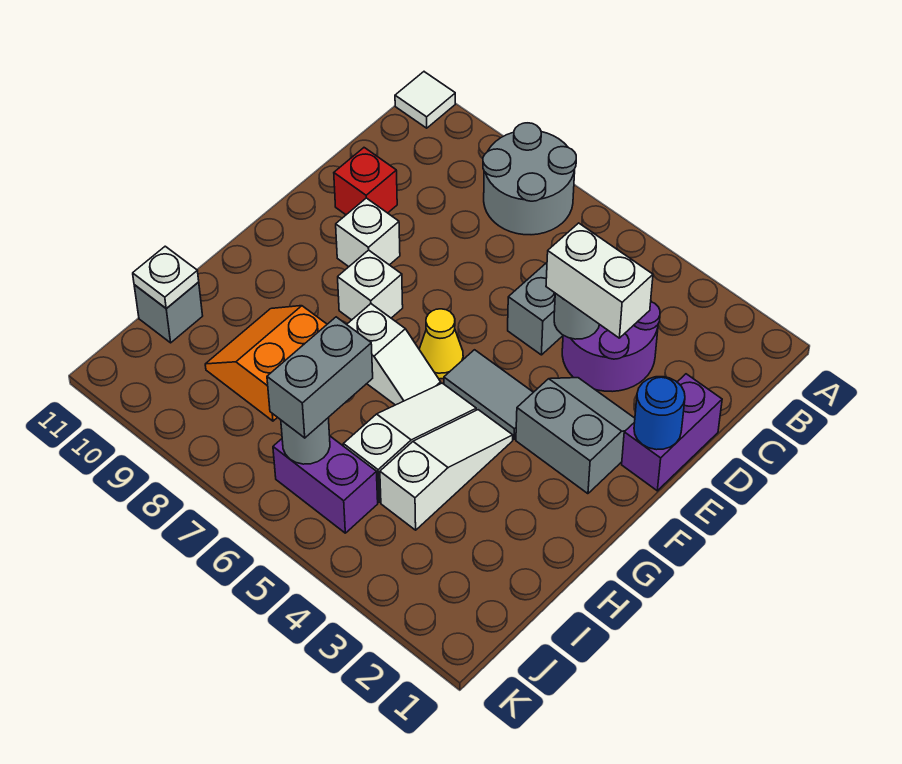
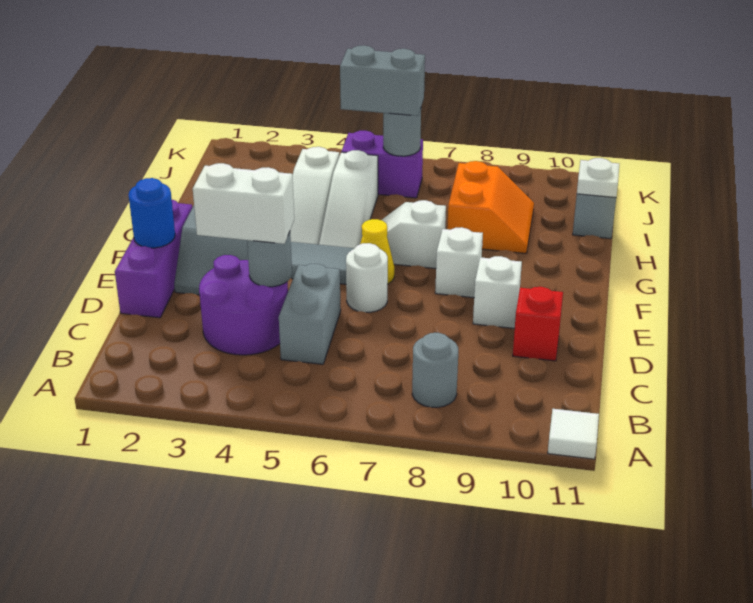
grey round brick A7:B8 level 1 -> grey round brick B8 level 1
purple brick D1:E1 level 1 -> purple brick D1:F1 level 1
none -> white round brick E6 level 1
grey brick I6:J6 level 3 -> grey brick J5:J6 level 3

